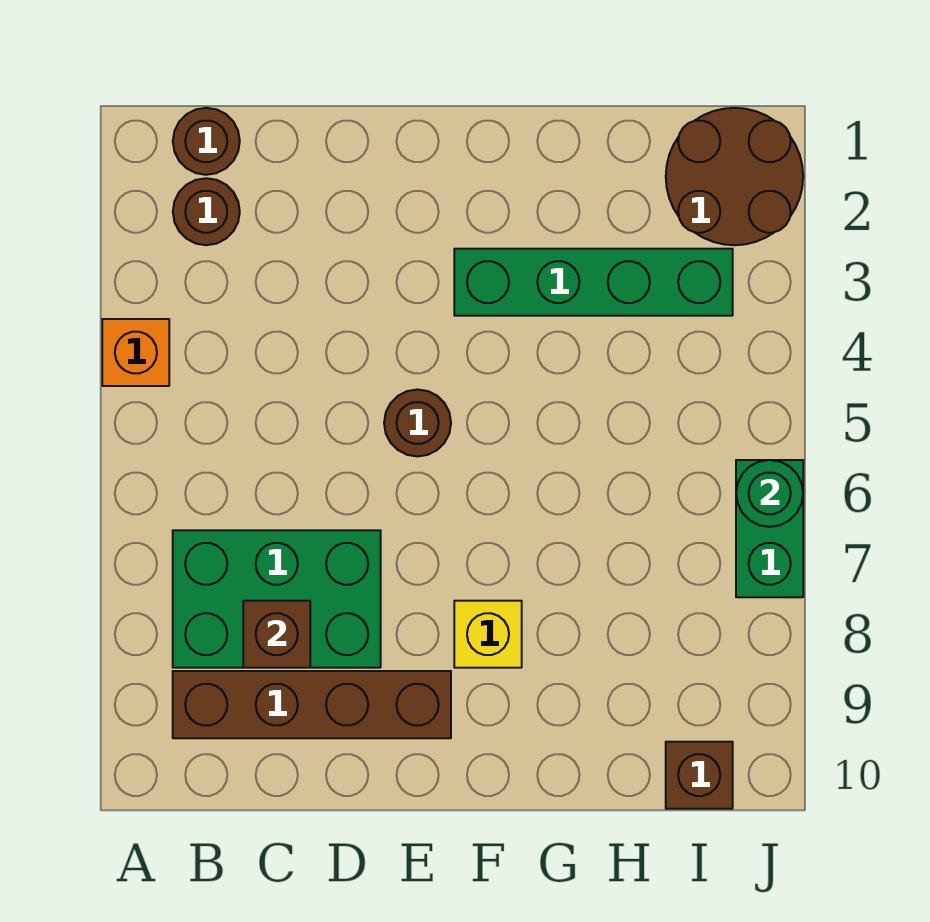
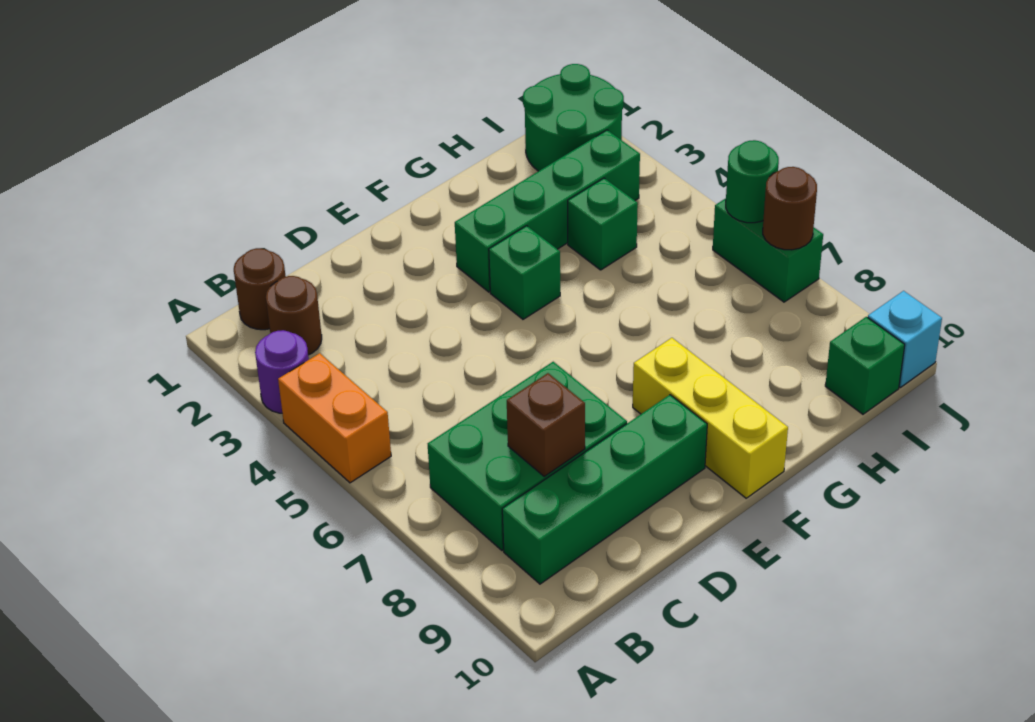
none -> purple round brick A3 level 1
orange brick A4 level 1 -> orange brick A4:A5 level 1
brown brick B9:E9 level 1 -> green brick B9:E9 level 1
brown round brick E5 level 1 -> brown round brick J7 level 2
none -> green brick F4 level 1
yellow brick F8 level 1 -> yellow brick F8:F10 level 1
none -> green brick H4 level 1
brown round brick I1:J2 level 1 -> green round brick I1:J2 level 1
brown brick I10 level 1 -> green brick I10 level 1
none -> cyan brick J10 level 1

